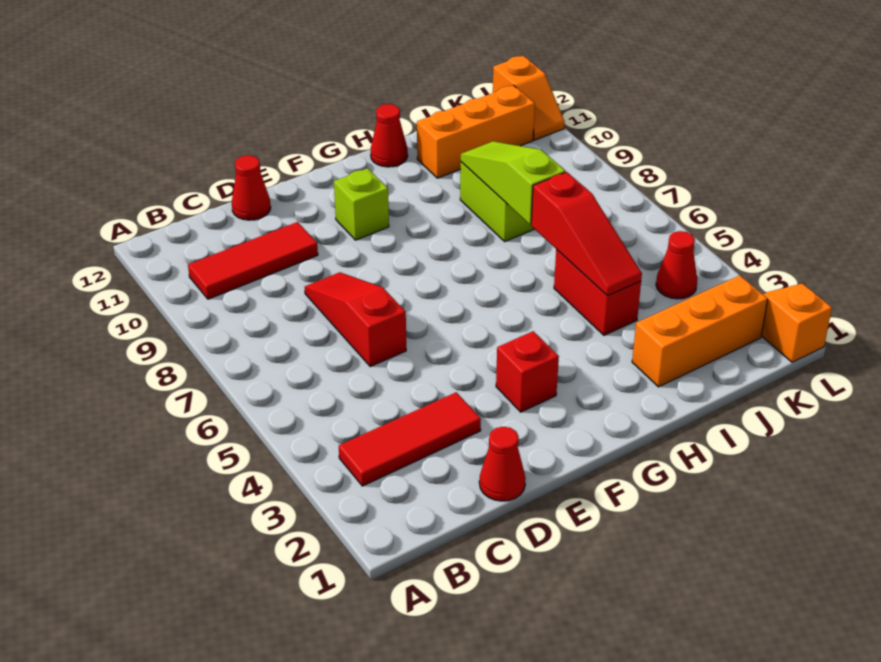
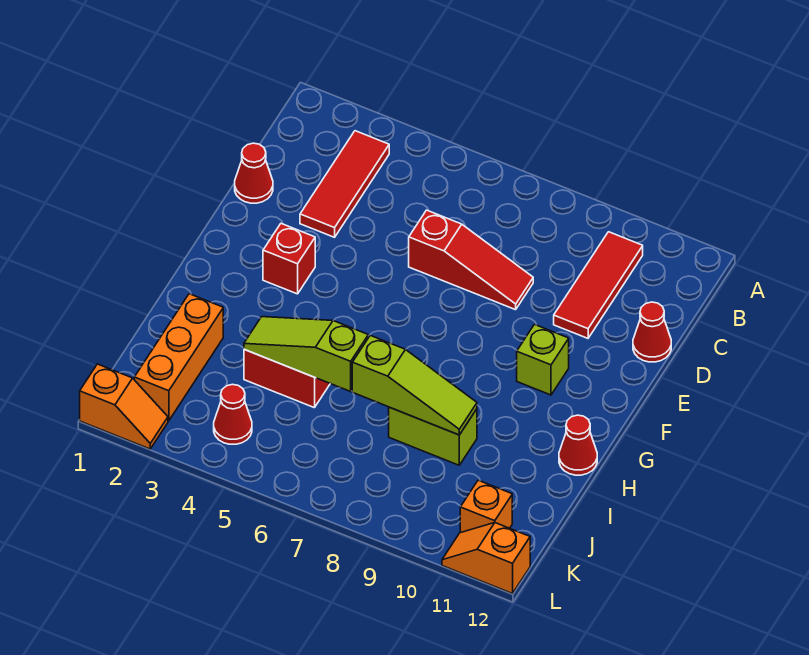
red slope I4:I6 level 2 top 6 -> lime slope I4:I6 level 2 top 6
orange brick I11:K11 level 1 -> orange brick K11 level 1

